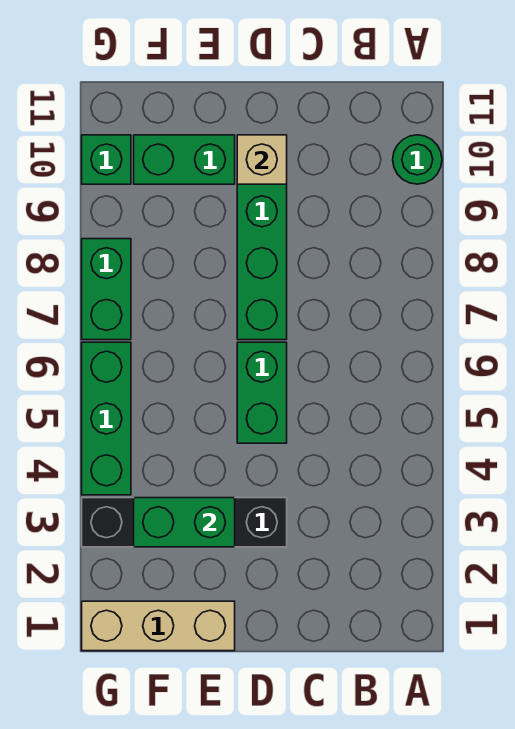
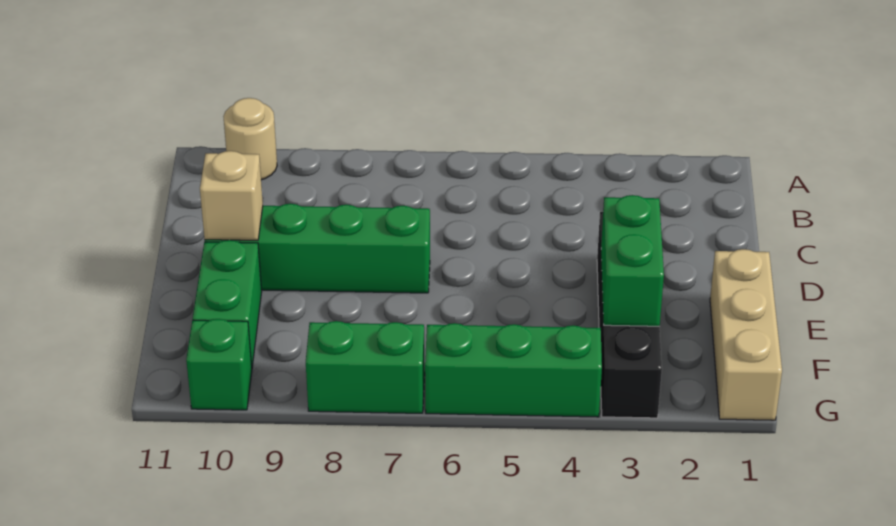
green round brick A10 level 1 -> tan round brick A10 level 1
green brick D5:D6 level 1 -> none

